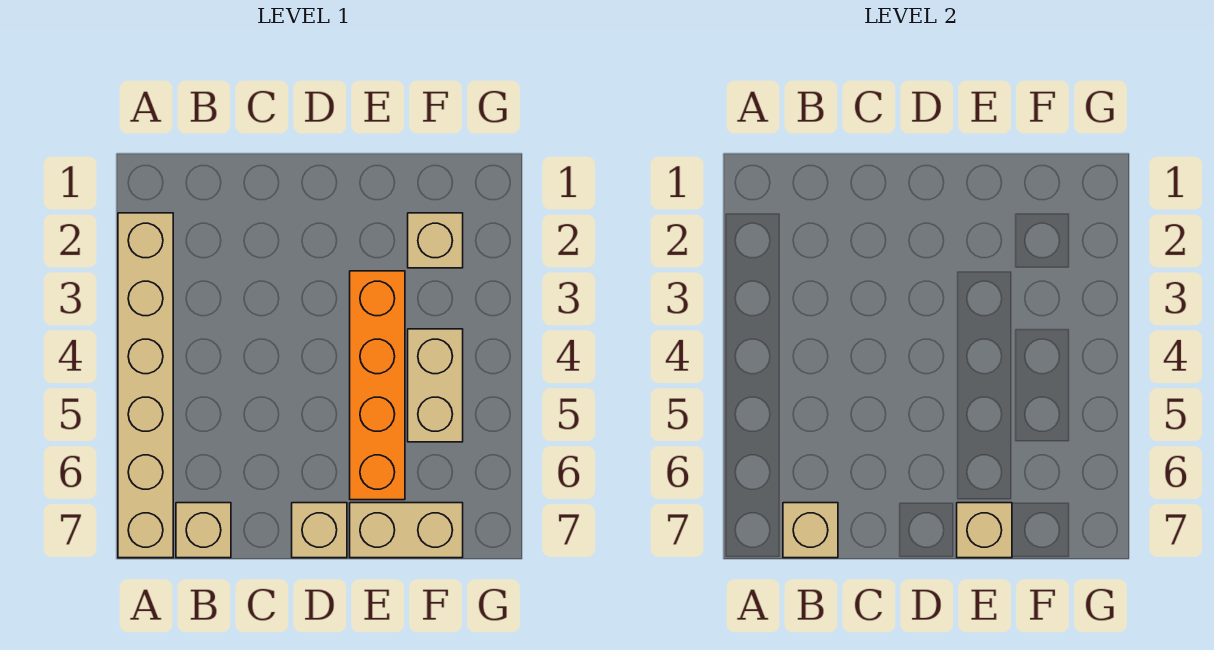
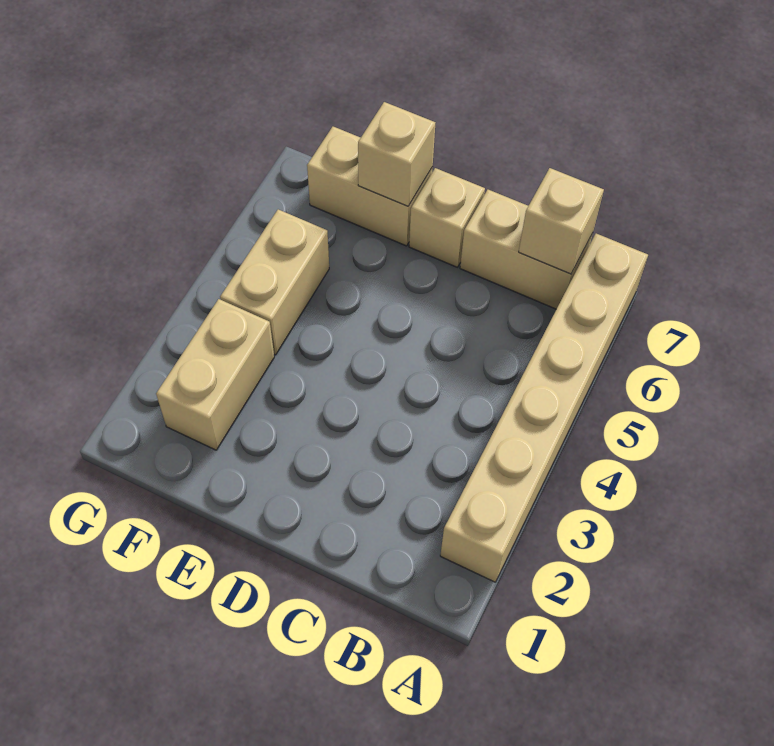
tan brick B7 level 1 -> tan brick B7:C7 level 1
orange brick E3:E6 level 1 -> none
tan brick F2 level 1 -> tan brick F2:F3 level 1

